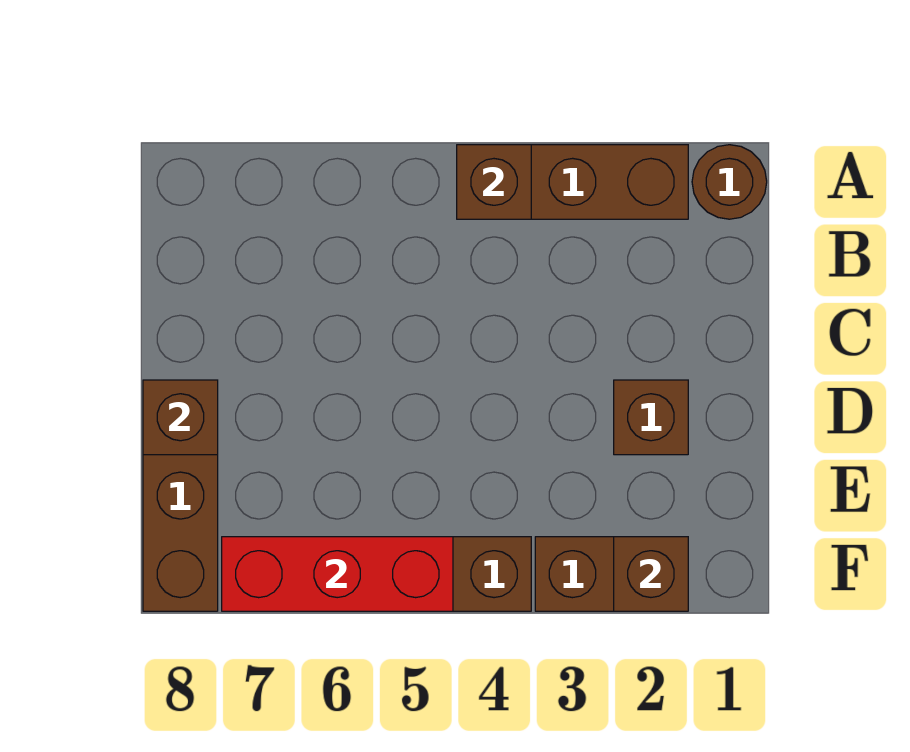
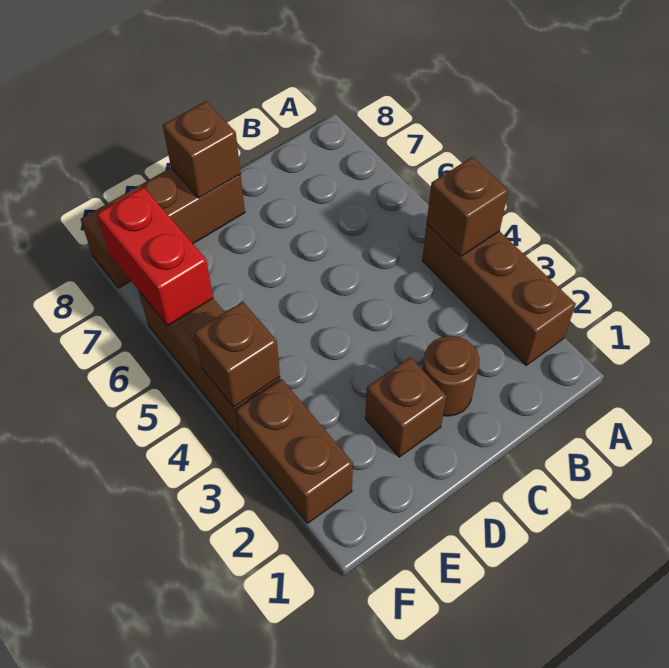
brown round brick A1 level 1 -> brown round brick C2 level 1
brown brick F2 level 2 -> brown brick F4 level 2
red brick F5:F7 level 2 -> red brick F6:F7 level 2

